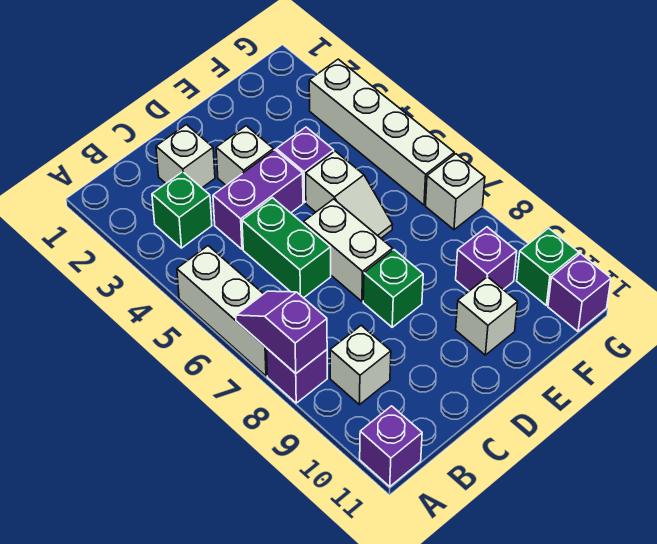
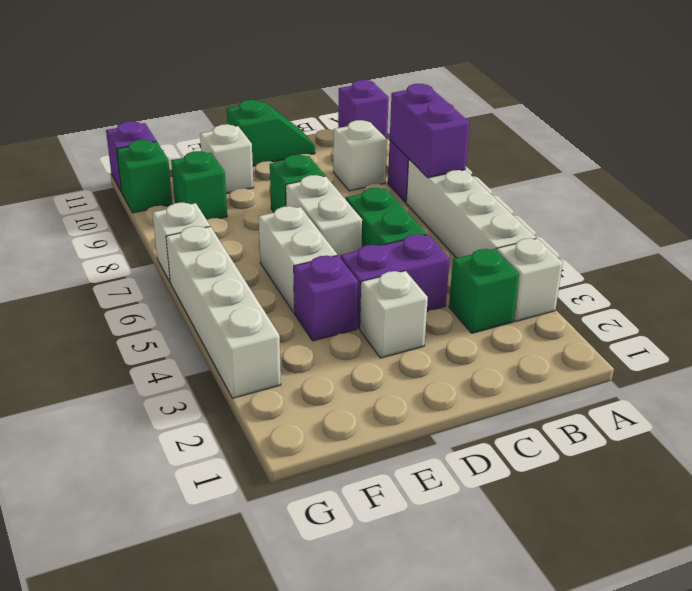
white brick A5:A7 level 1 -> white brick A4:A7 level 1
purple slope A7:A8 level 2 top 8 -> purple brick A7:A8 level 2
white brick C2 level 1 -> white brick A3 level 1
none -> green slope C11:D11 level 1 top D
white slope E5:E6 level 1 top 5 -> white brick E5:E6 level 1
purple brick F9 level 1 -> green brick F9 level 1

